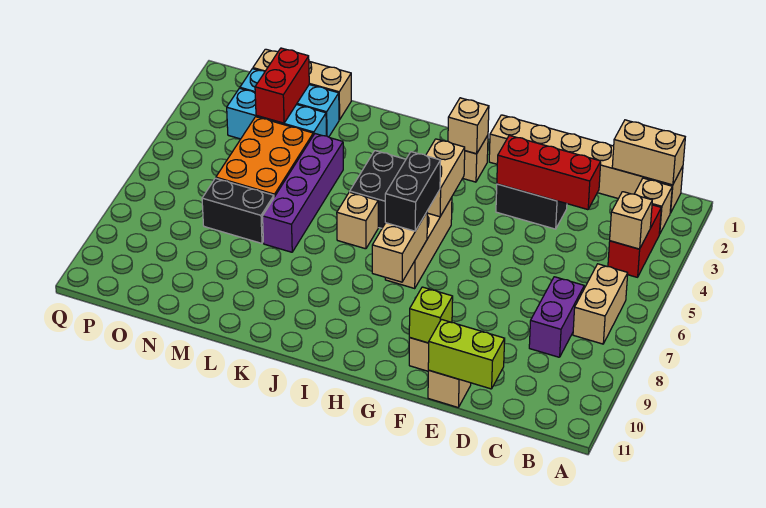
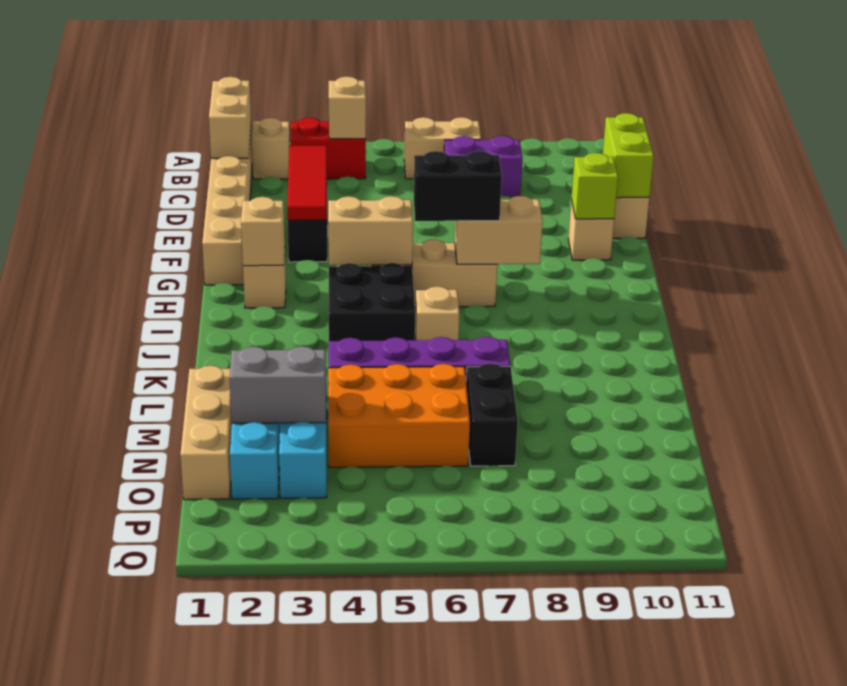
red brick D3:F3 level 2 -> red tile D3:F3 level 2
red brick N2:N3 level 2 -> grey brick N2:N3 level 2

